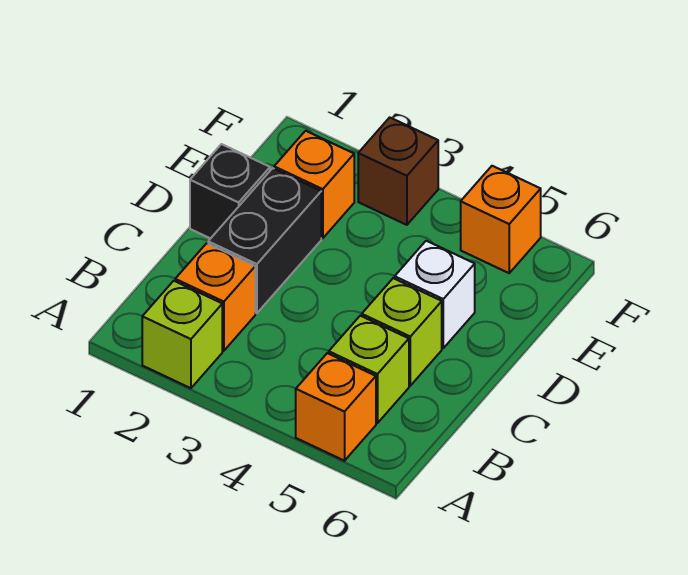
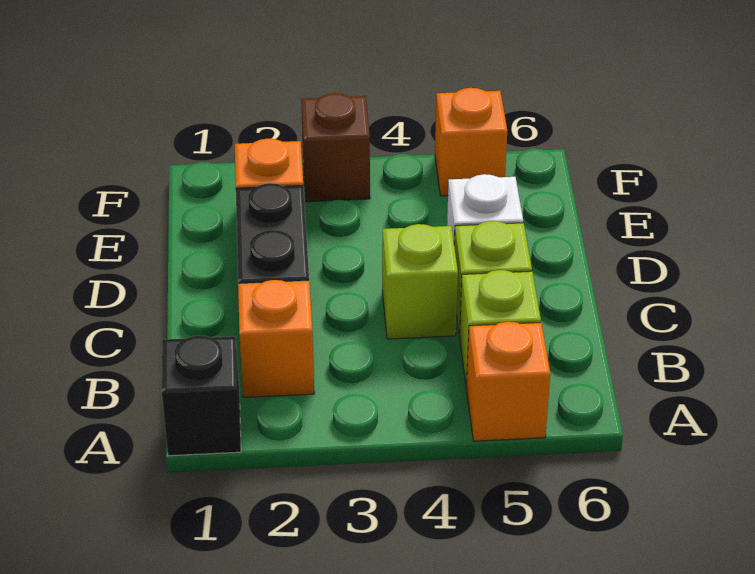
lime brick A2 level 1 -> lime brick C4 level 1
black brick D1 level 1 -> black brick A1 level 1

